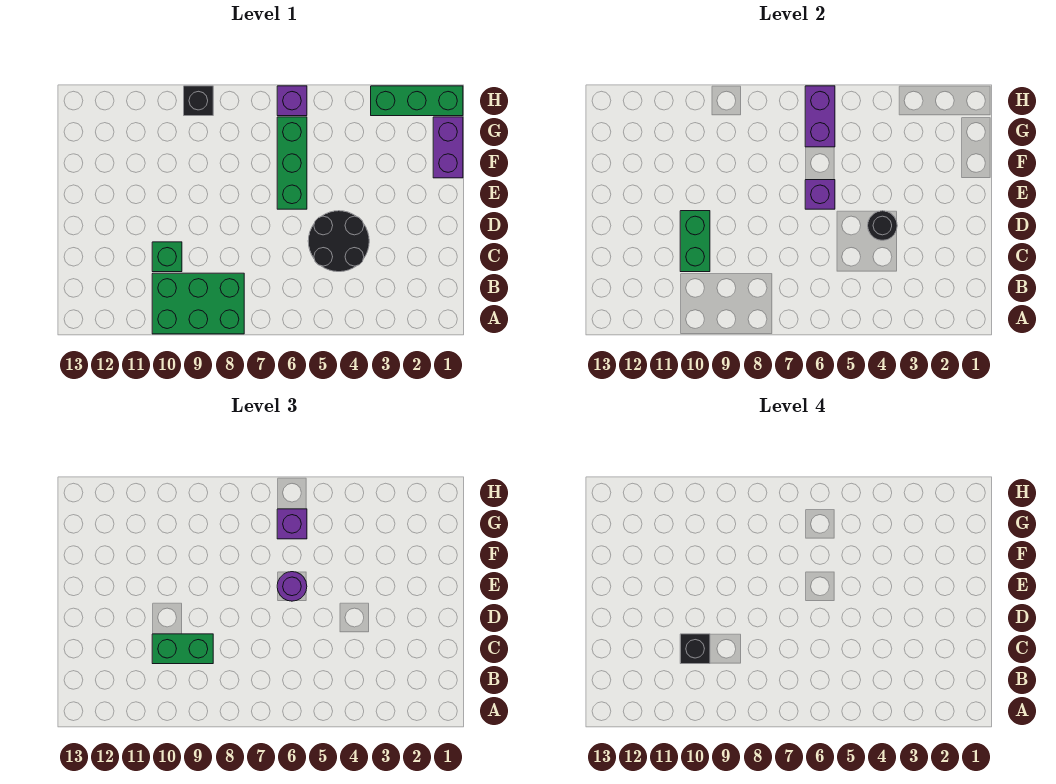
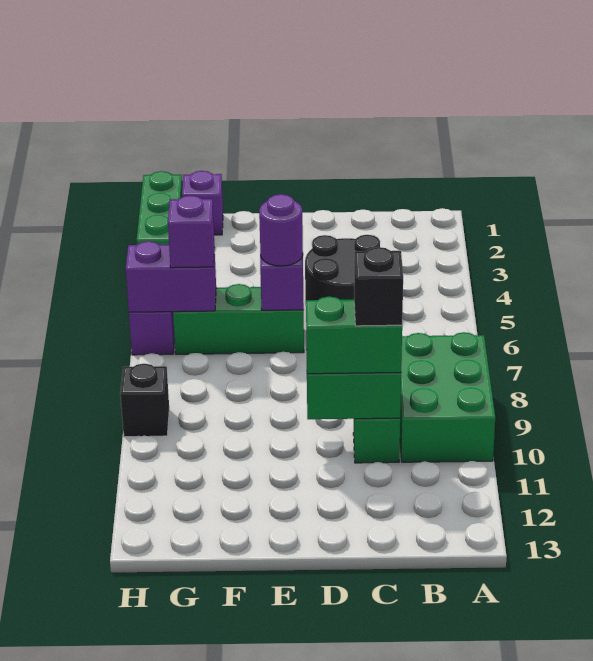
green brick C9:C10 level 3 -> green brick C10:D10 level 3
black round brick D4 level 2 -> none
purple brick F1:G1 level 1 -> purple brick G1 level 1

